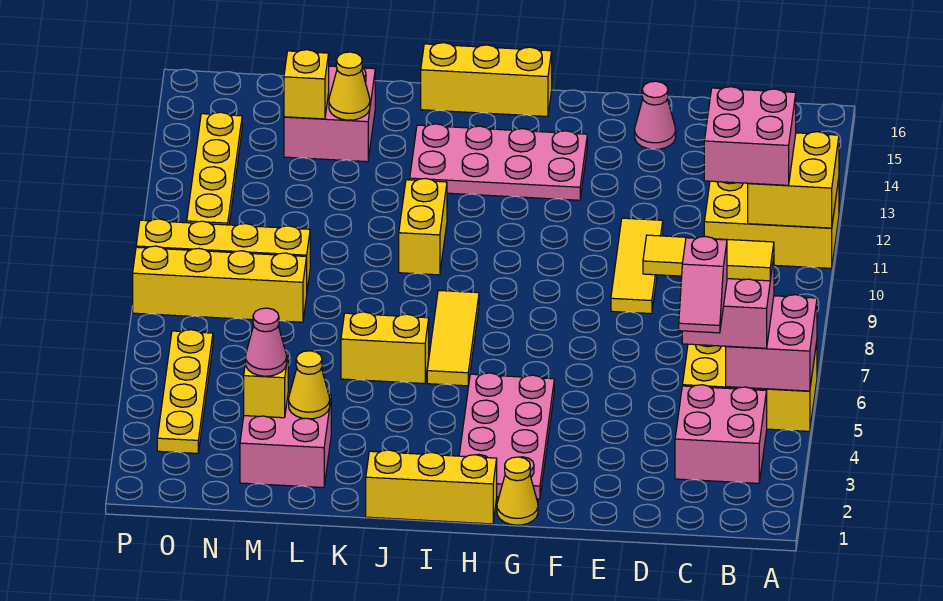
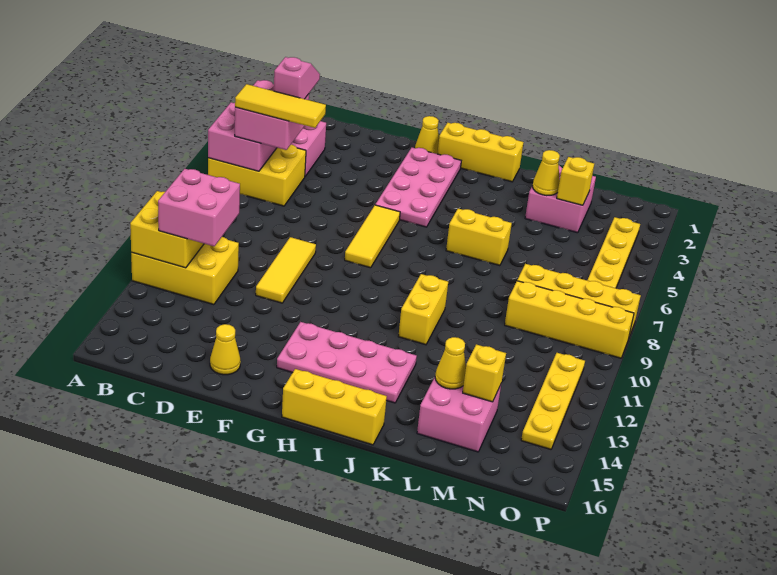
pink cone E15 level 1 -> yellow cone E15 level 1
yellow tile I6:I8 level 1 -> yellow tile G6:G8 level 1
pink cone M3 level 3 -> none

